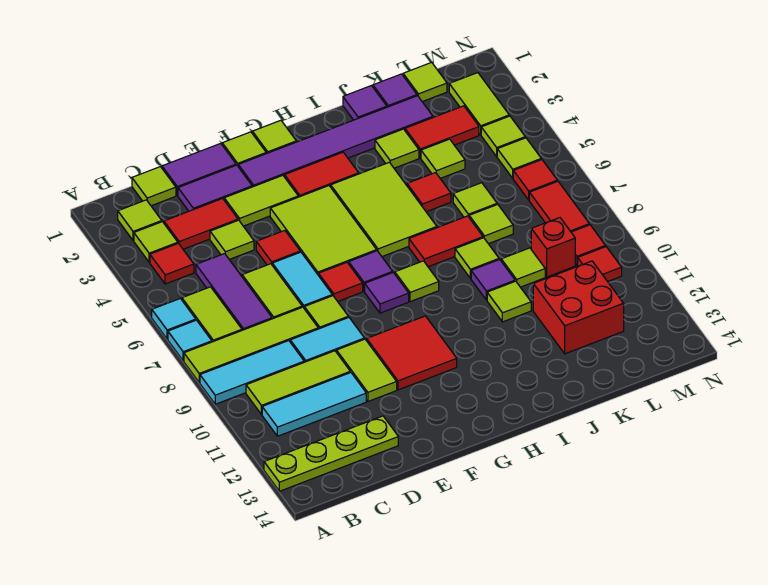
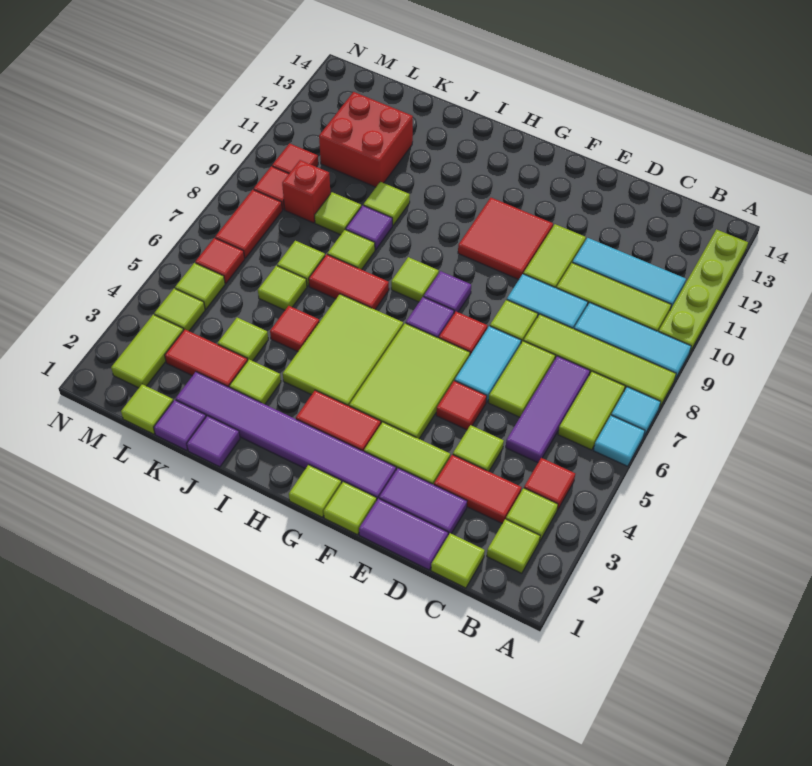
lime plate A13:D13 level 1 -> lime plate A10:A13 level 1

